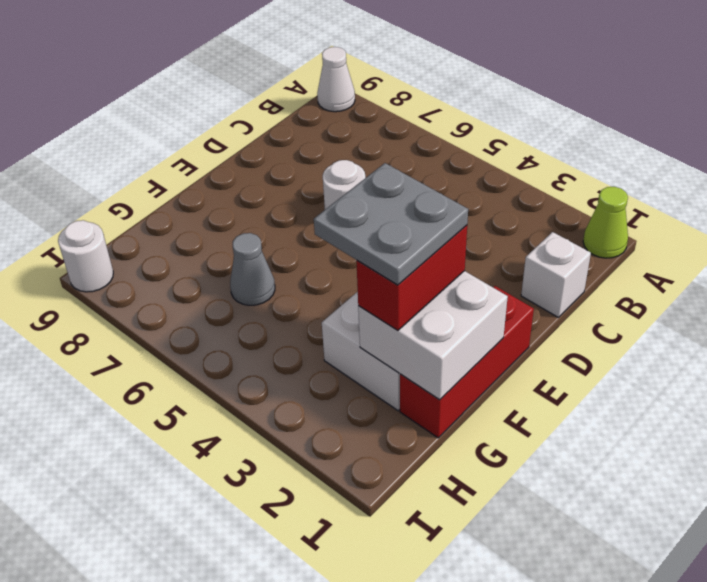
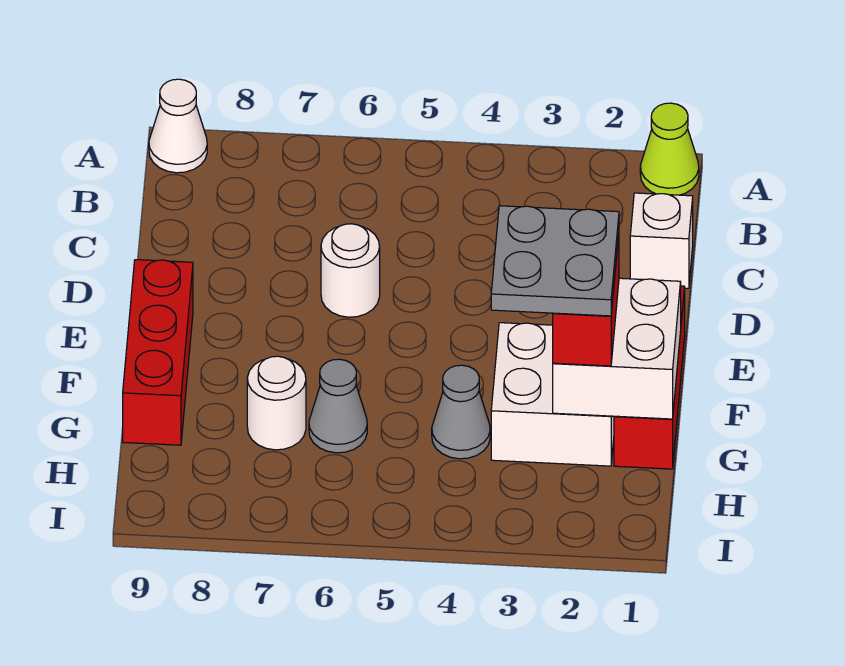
none -> red brick E9:G9 level 1
none -> grey cone G4 level 1
white round brick I9 level 1 -> white round brick G7 level 1

